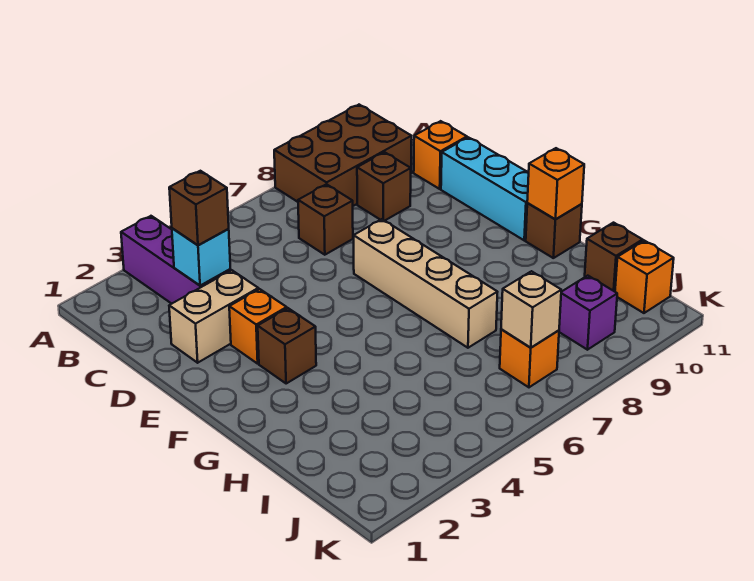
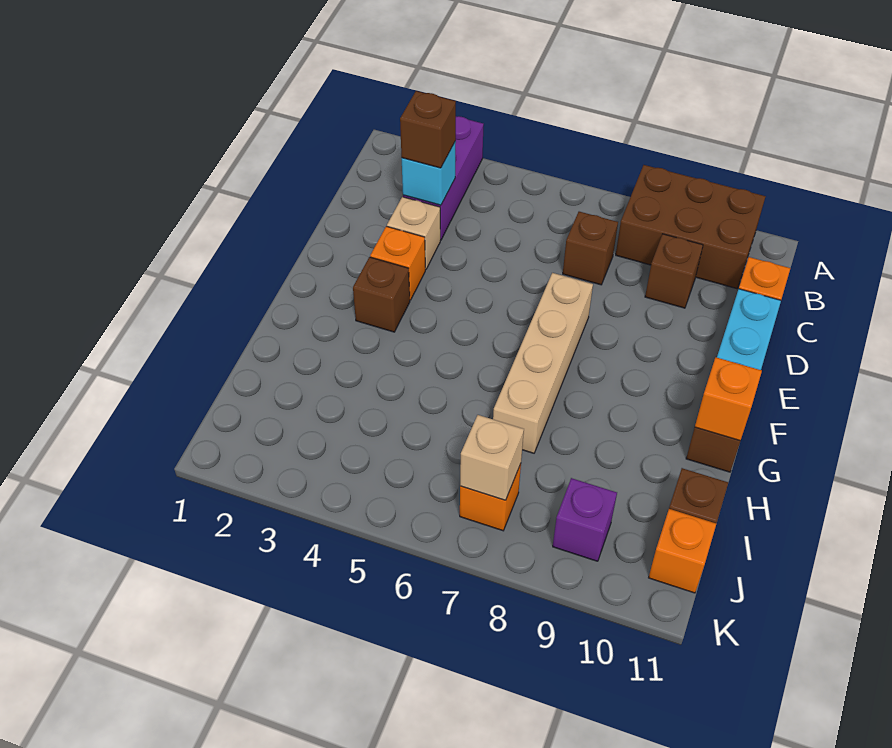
tan brick D2:D3 level 1 -> tan brick D3 level 1

